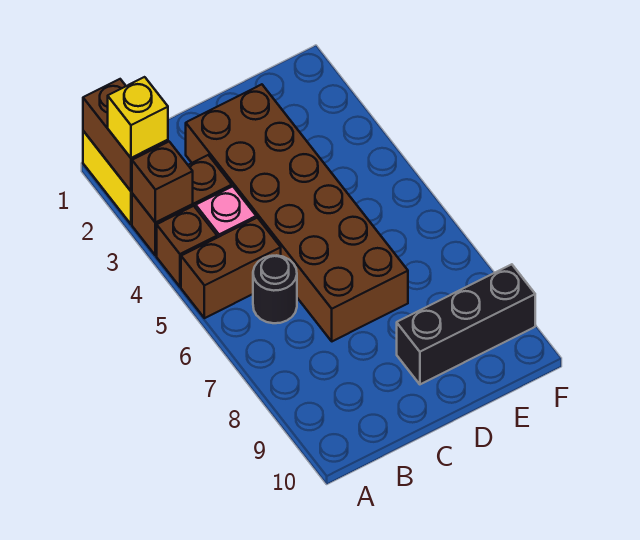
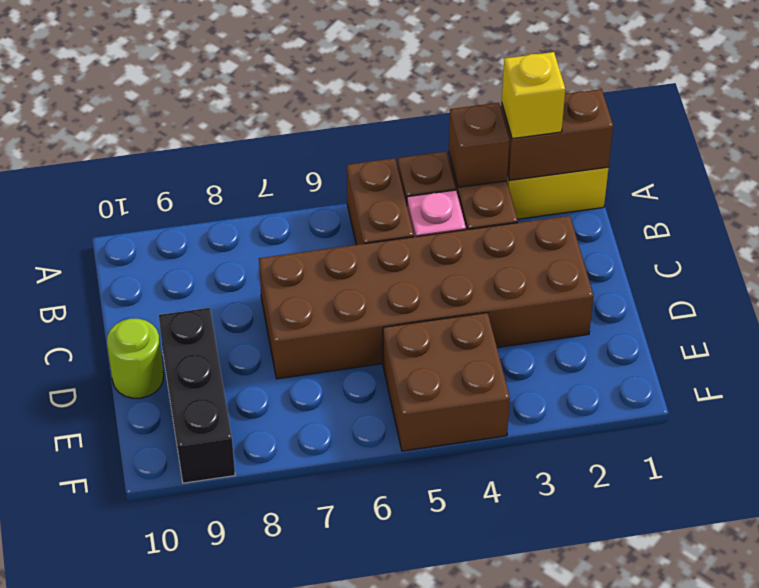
black round brick B6 level 1 -> none
none -> lime round brick D10 level 1
none -> brown brick E4:F5 level 1

